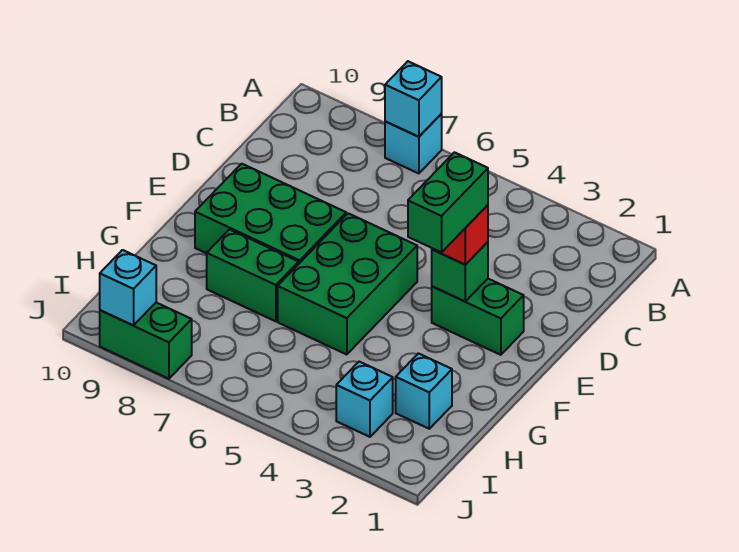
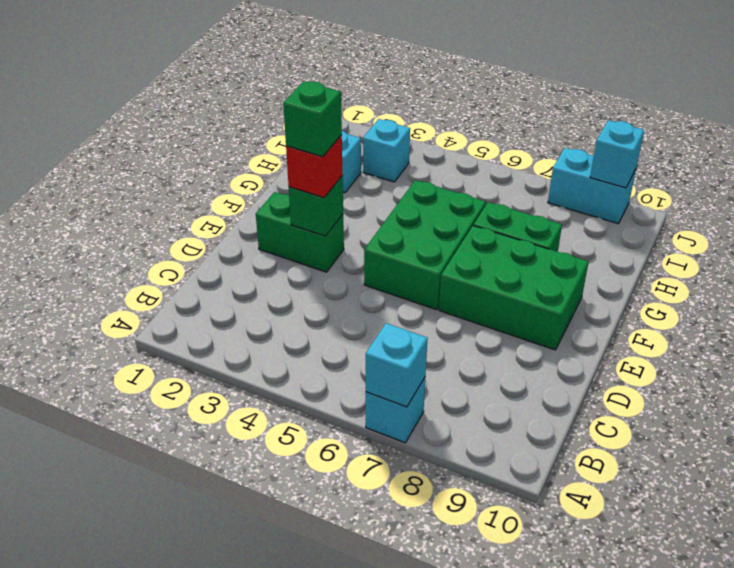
green brick E3:F3 level 4 -> green brick E3 level 4
green brick J8:J9 level 1 -> cyan brick J8:J9 level 1

